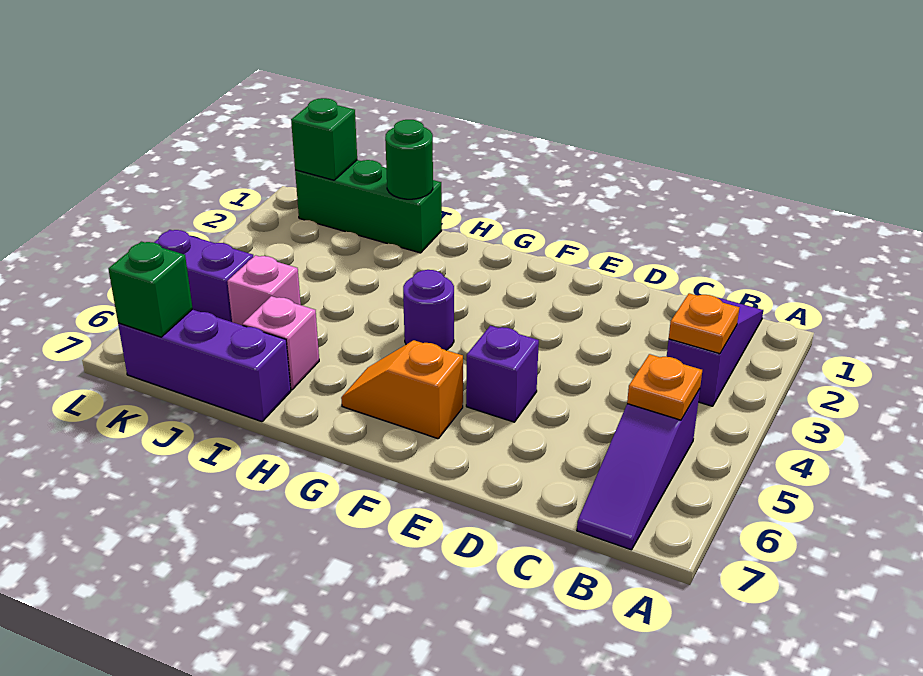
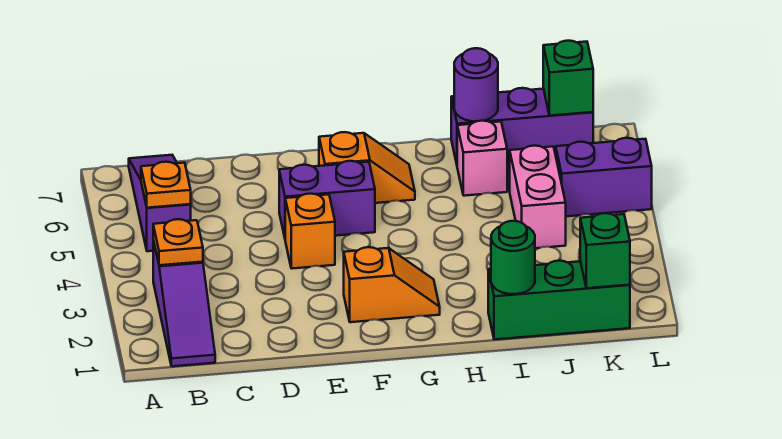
none -> orange brick E4 level 1
purple brick E5 level 1 -> purple brick E5:F5 level 1
none -> orange slope F2:G2 level 1 top F
purple round brick G4 level 1 -> purple round brick I7 level 2
pink brick J5 level 1 -> pink brick J4:J5 level 1

